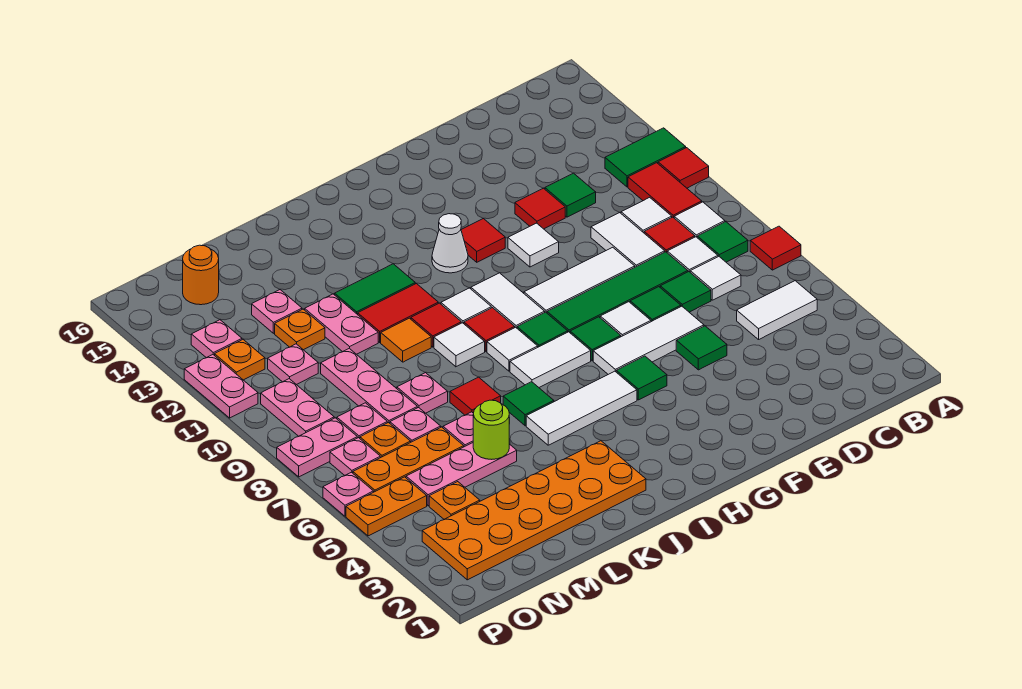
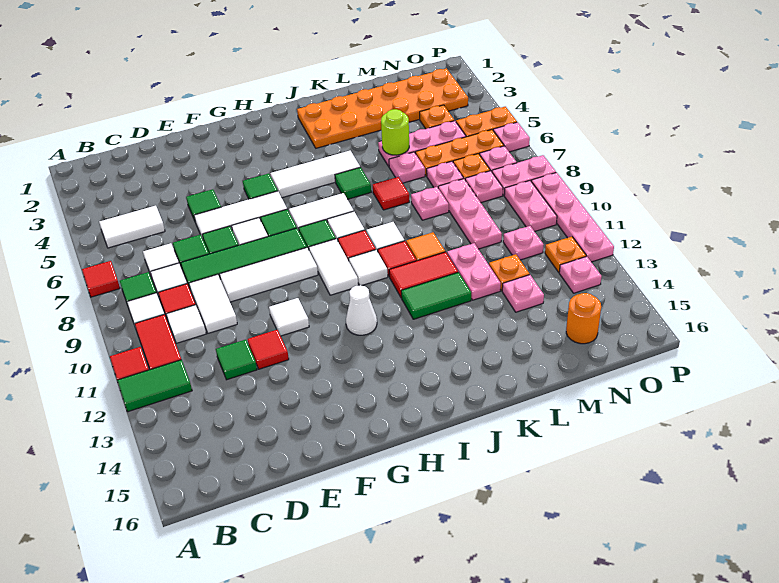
red tile G12 level 1 -> none
pink plate P11:P12 level 1 -> pink plate P9:P12 level 1

